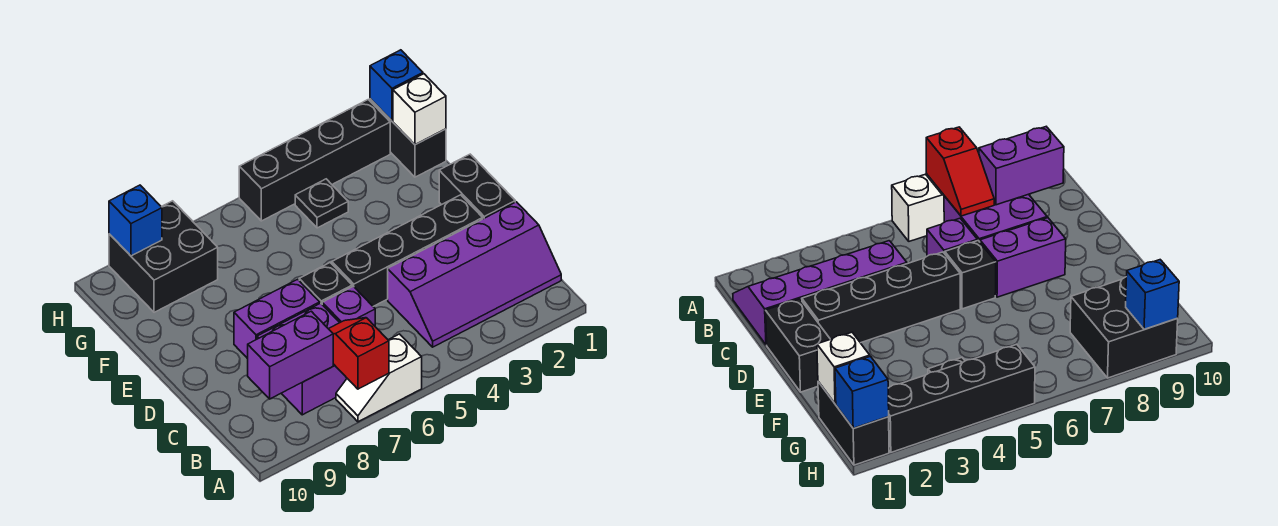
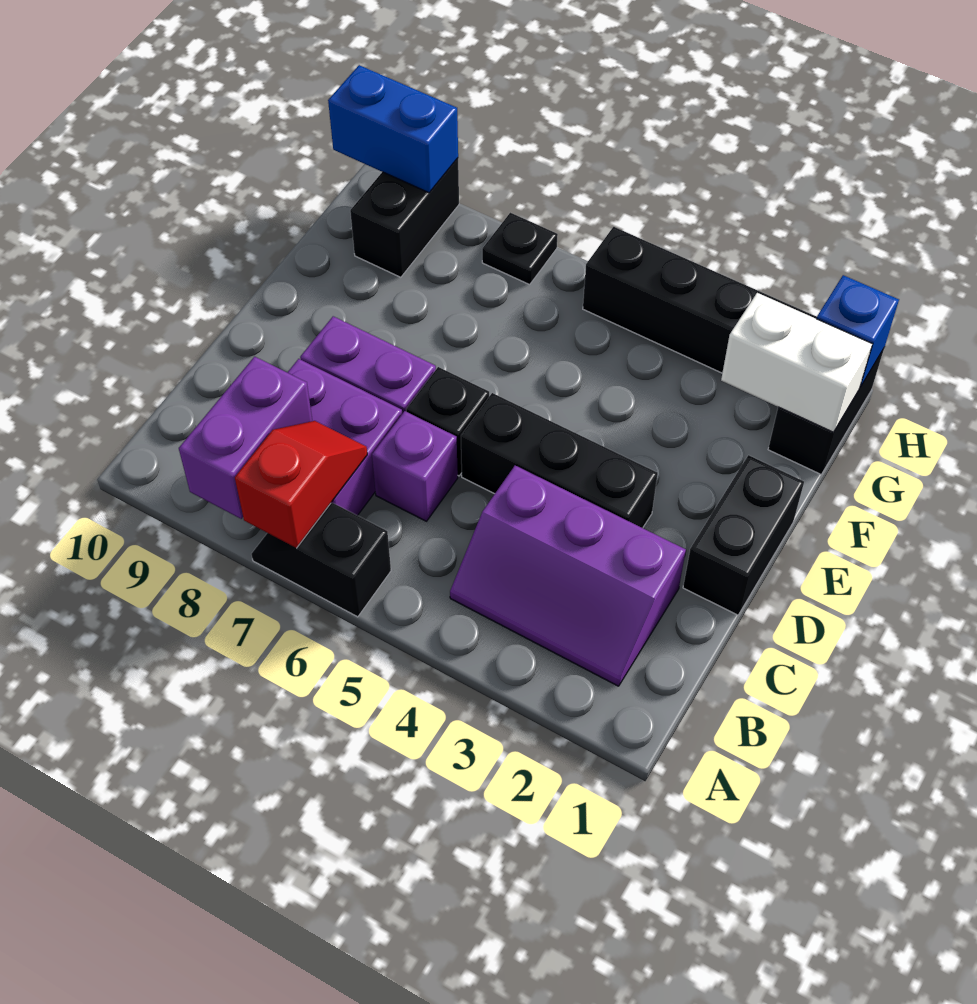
white slope A6:A7 level 1 top 6 -> black slope A6:A7 level 1 top 6
purple slope B1:C4 level 1 top C -> purple slope B2:C4 level 1 top C
purple brick B8:B9 level 2 -> purple brick A8:B8 level 2
black brick D2:D5 level 1 -> black brick D3:D5 level 1
white brick G1 level 2 -> white brick G1:G2 level 2
black plate G4 level 1 -> black plate H7 level 1
black brick G8:H9 level 1 -> black brick G9:H9 level 1
blue brick H9 level 2 -> blue brick H9:H10 level 2

